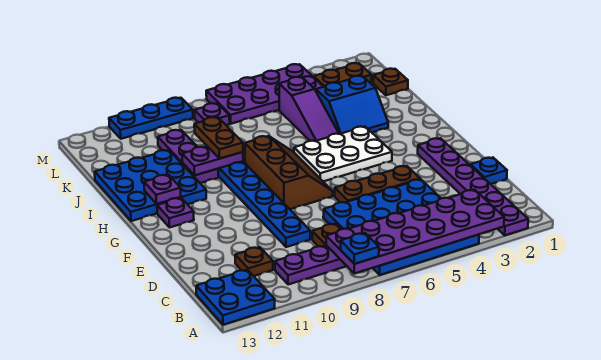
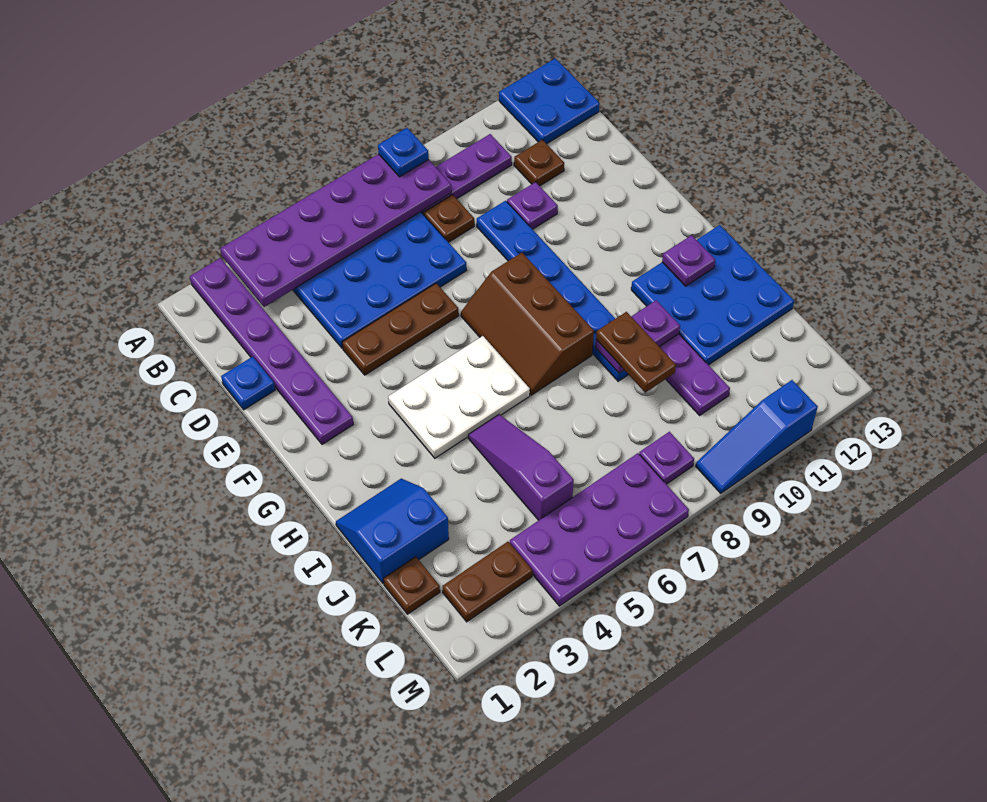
purple plate G12 level 1 -> purple plate D10 level 1
blue slope I3:J4 level 1 top J -> blue slope I1:J2 level 1 top J
blue plate M9:M11 level 1 -> blue slope M9:M11 level 1 top 11

